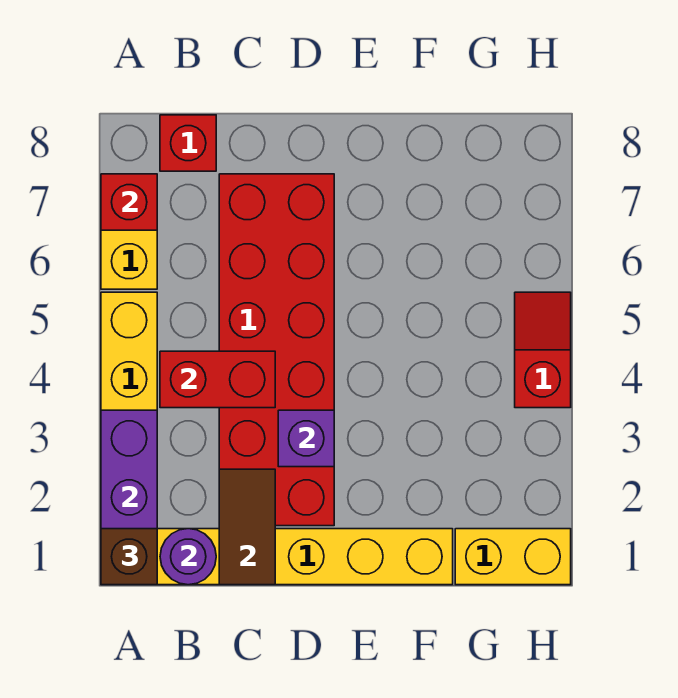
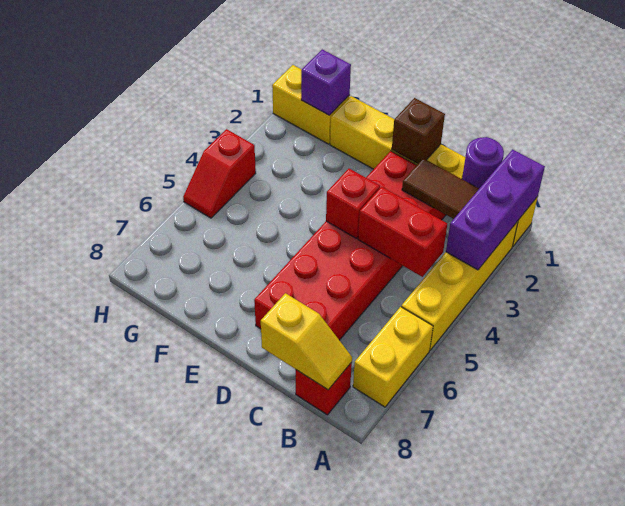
brown brick A1 level 3 -> brown brick D1 level 2
red brick A7 level 2 -> red brick D4 level 2
none -> yellow slope B8:C8 level 2 top C
brown tile C1:C2 level 2 -> brown tile B2:C2 level 2
purple brick D3 level 2 -> purple brick G1 level 2

